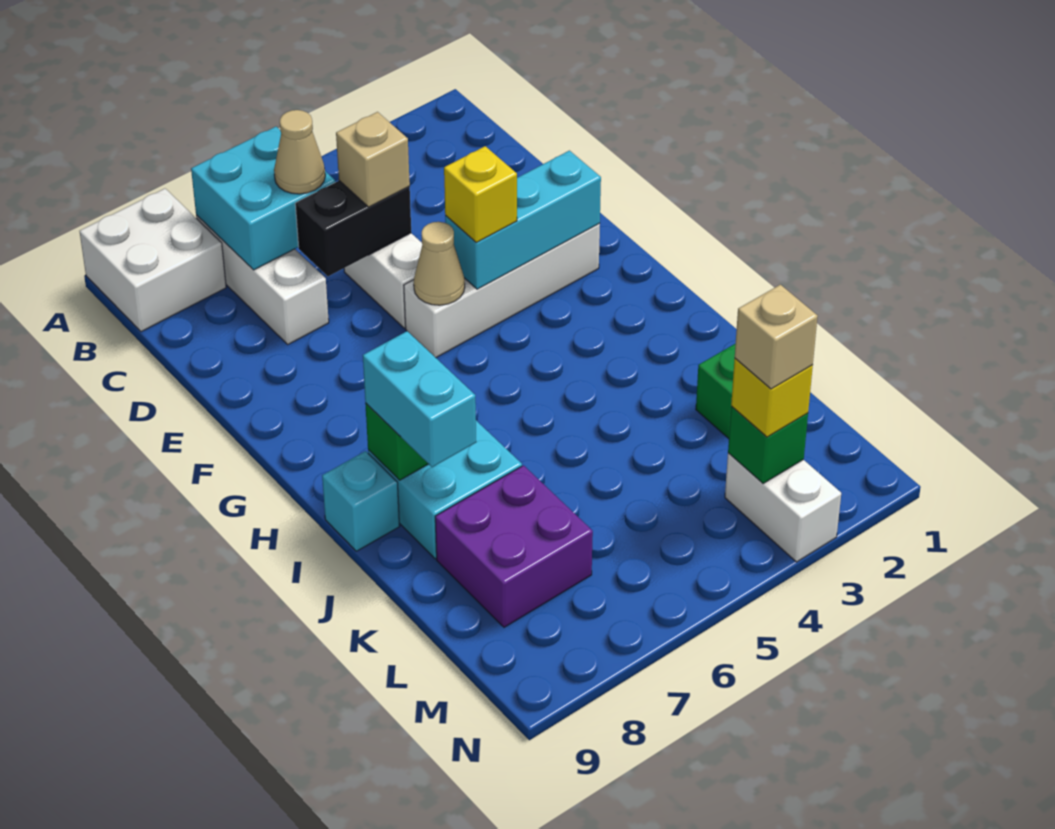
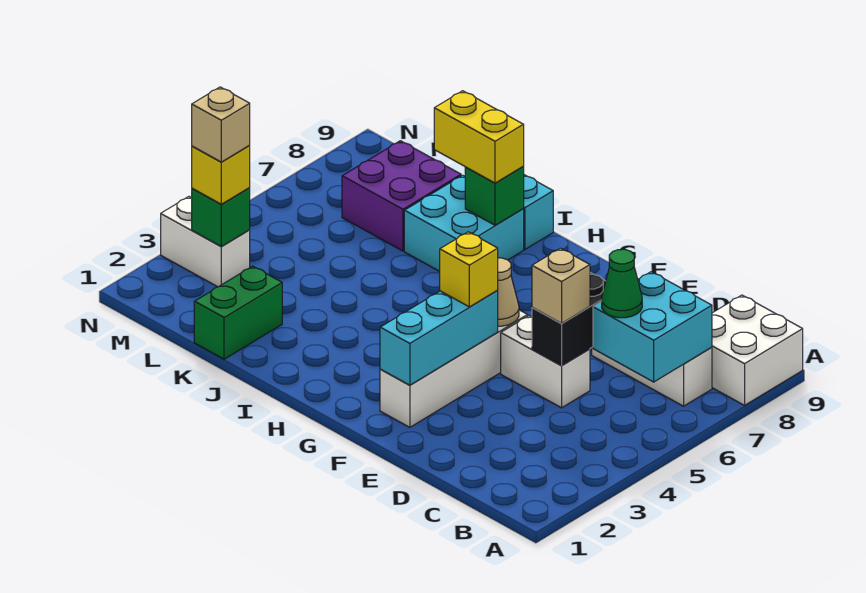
tan cone C6 level 3 -> green cone C6 level 3
cyan brick I8:J8 level 3 -> yellow brick I8:J8 level 3

